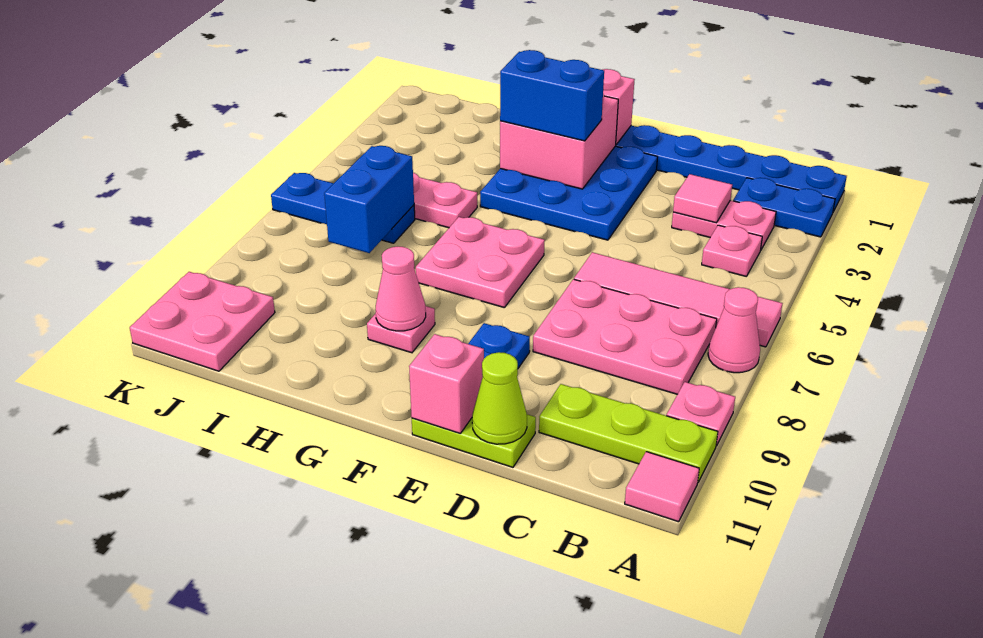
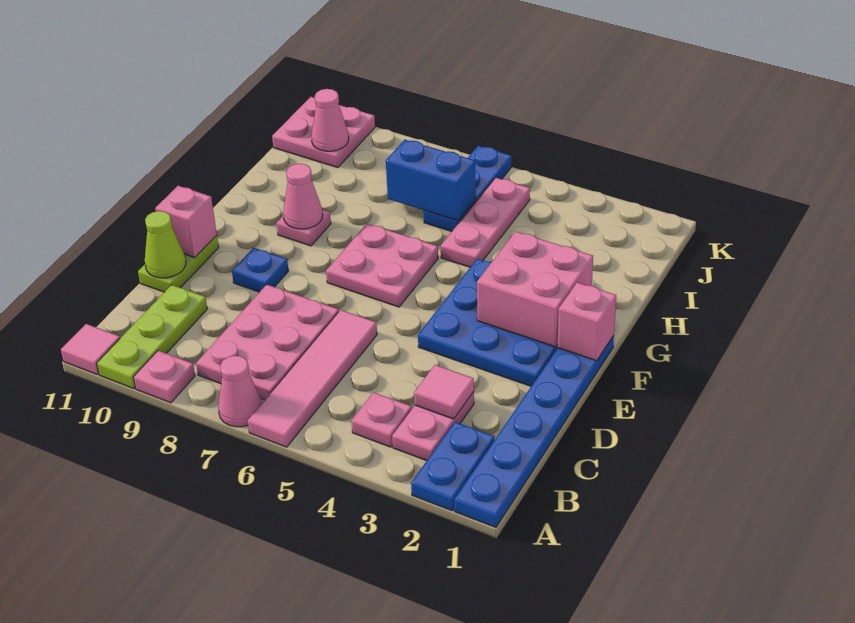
blue brick F3:G3 level 3 -> none
none -> pink cone J10 level 2

